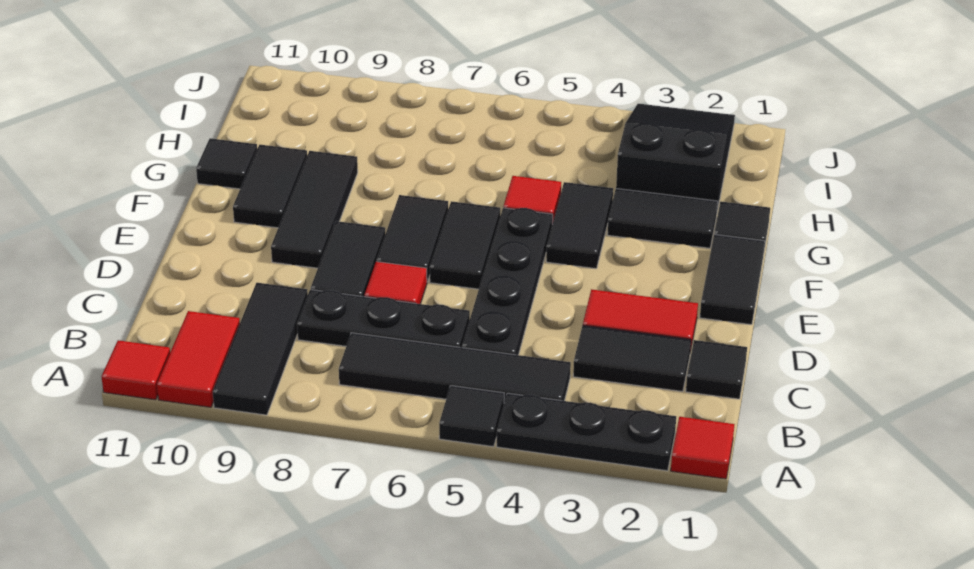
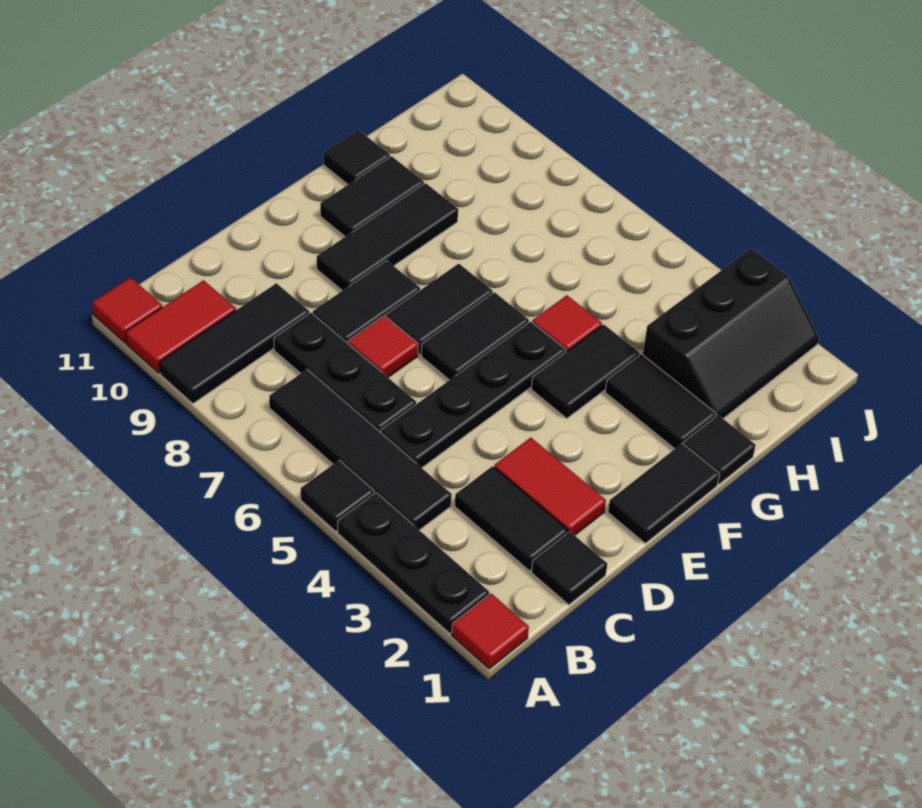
black slope H2:J3 level 1 top H -> black slope H2:J3 level 1 top 3

